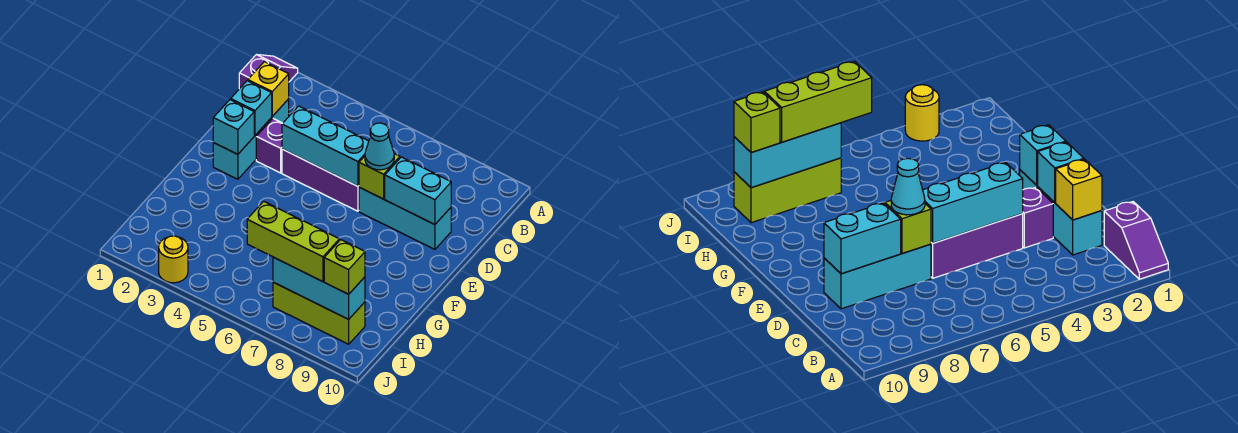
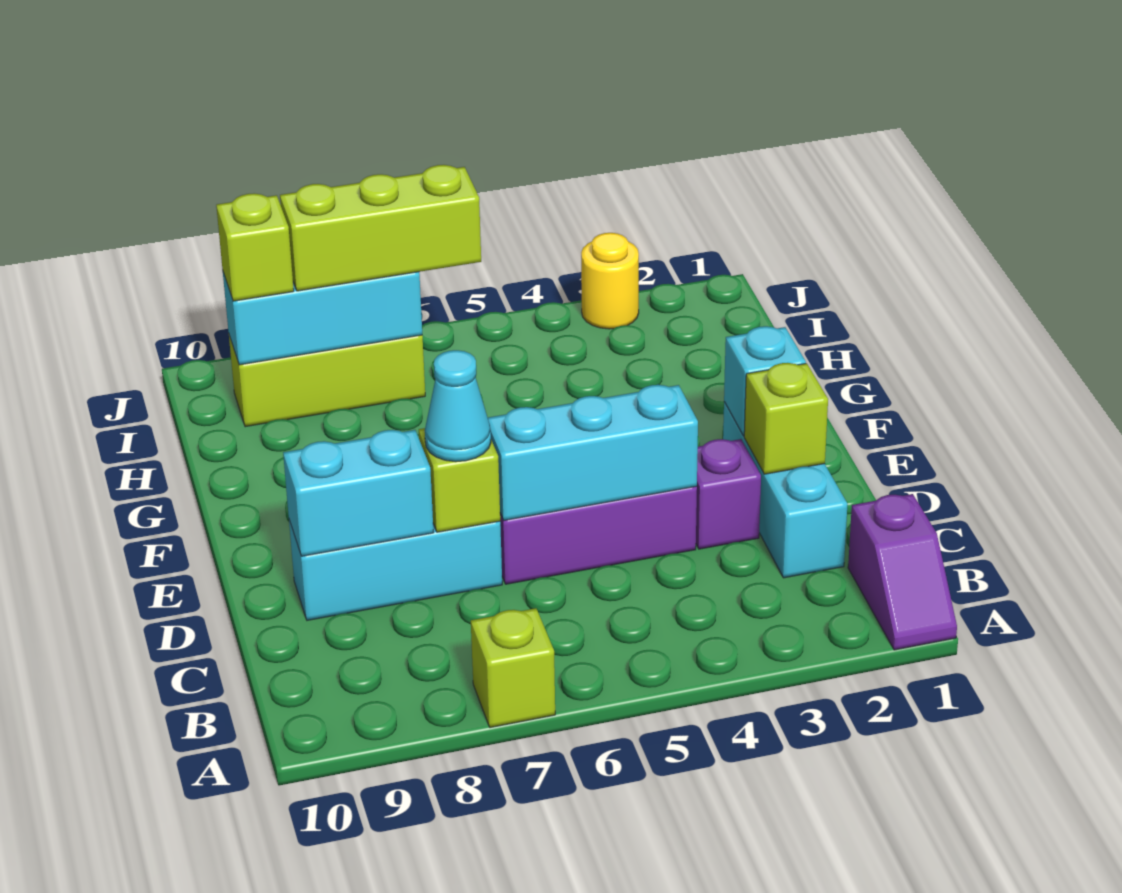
none -> lime brick A7 level 1
yellow brick C2 level 2 -> none
cyan brick D2 level 2 -> lime brick D2 level 2

